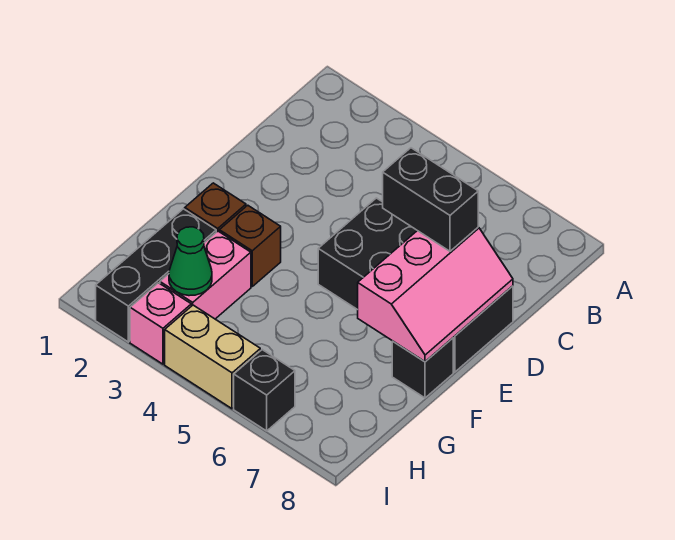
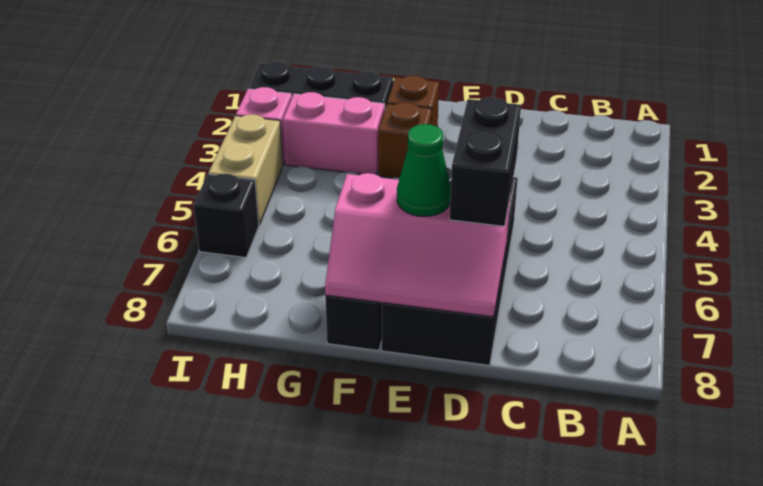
green cone H3 level 2 -> green cone E7 level 3

